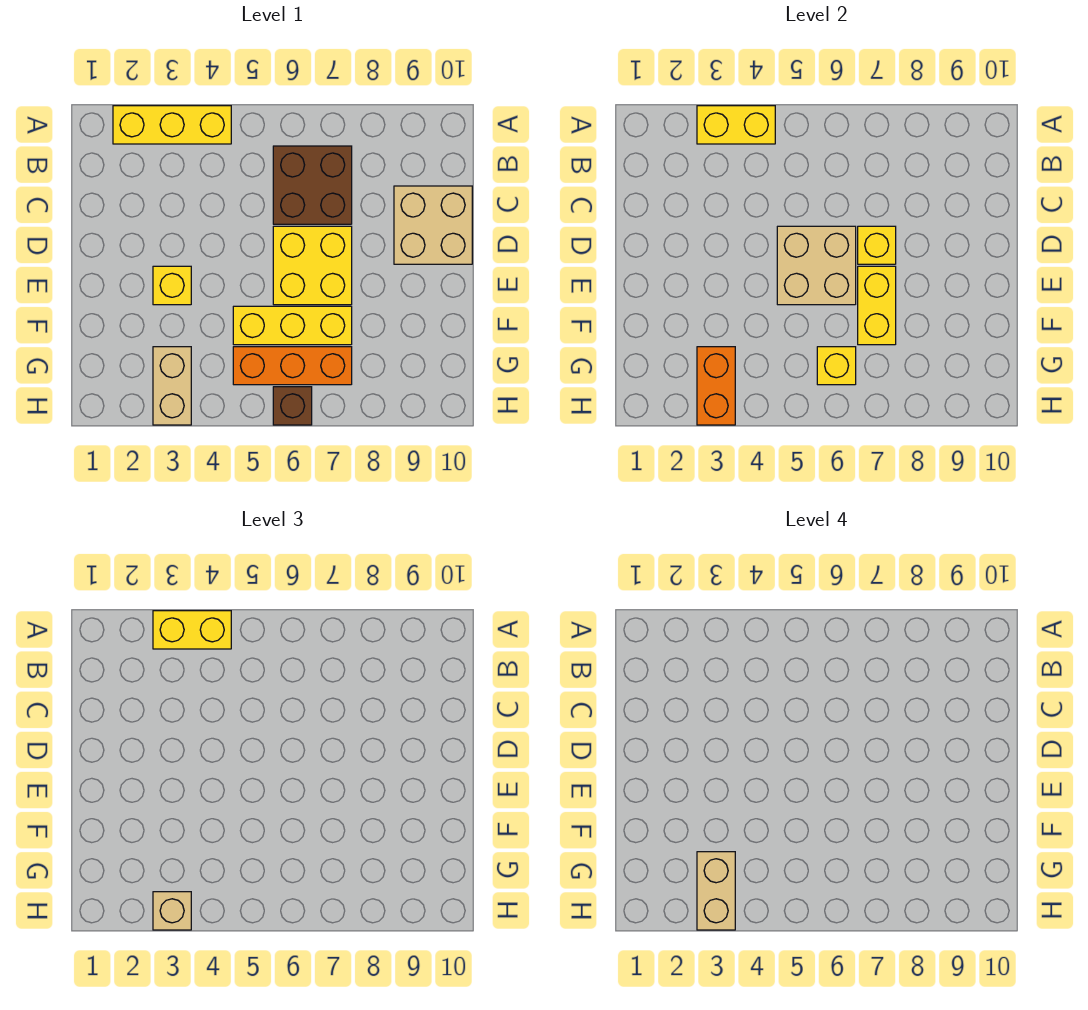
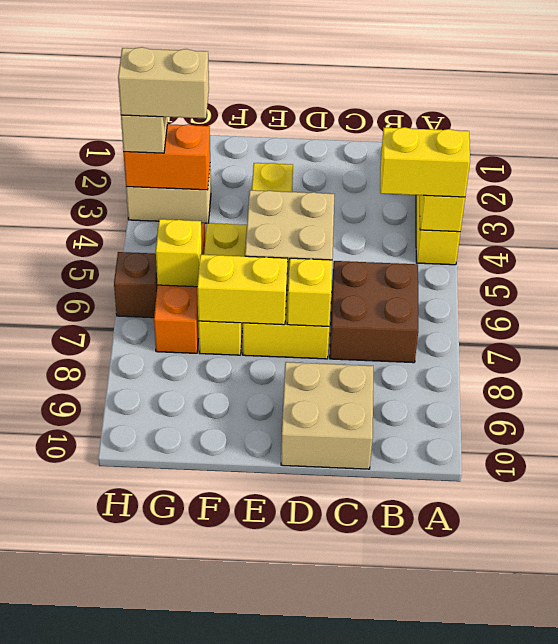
yellow brick A3:A4 level 3 -> yellow brick A4:B4 level 3

